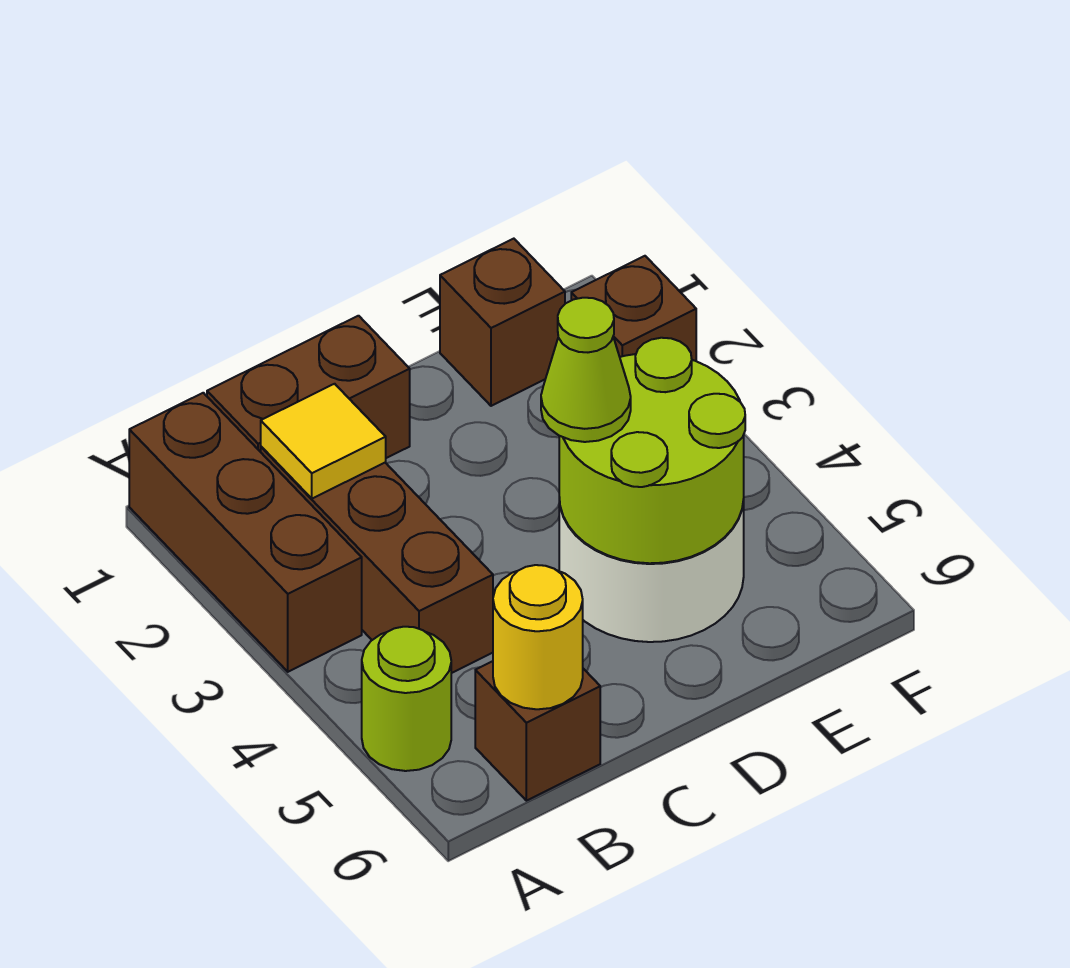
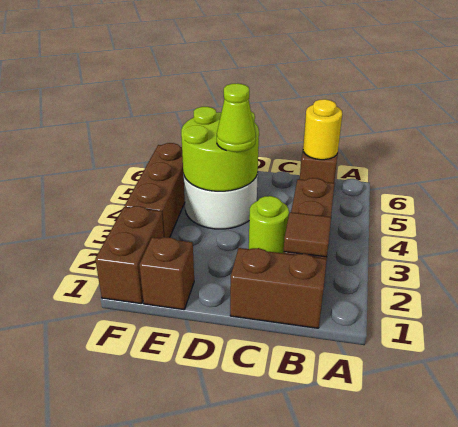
brown brick A1:A3 level 1 -> brown brick F3:F5 level 1
lime round brick A5 level 1 -> lime round brick C3 level 1
yellow tile B2 level 2 -> brown tile B2 level 2
brown brick F2 level 1 -> brown brick F1:F2 level 1

